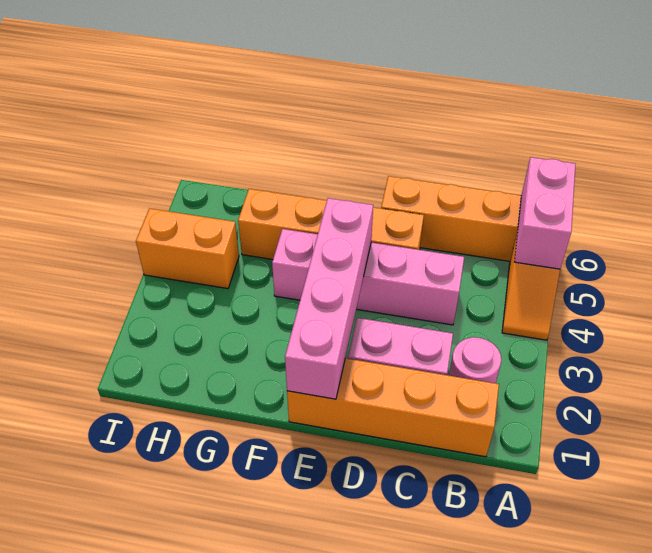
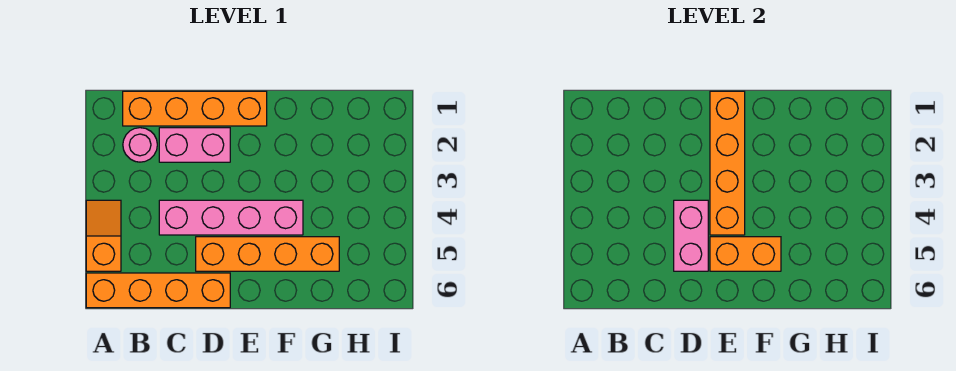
pink brick A5:A6 level 2 -> pink brick D4:D5 level 2
pink brick E1:E4 level 2 -> orange brick E1:E4 level 2
orange brick H4:I4 level 1 -> orange brick E5:F5 level 2

